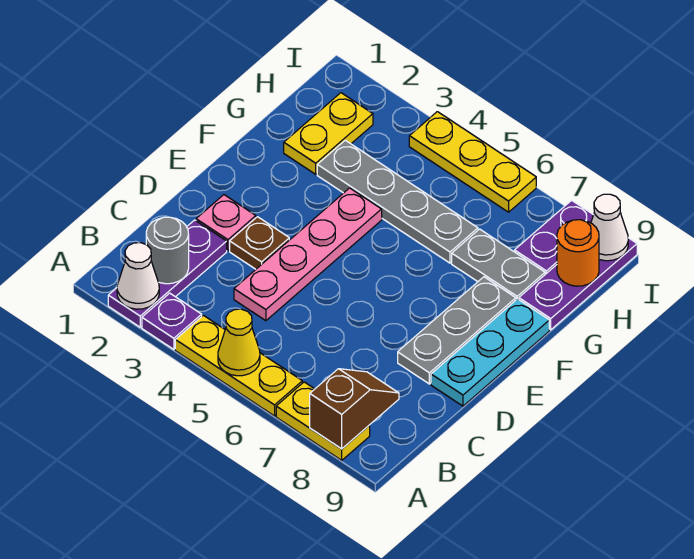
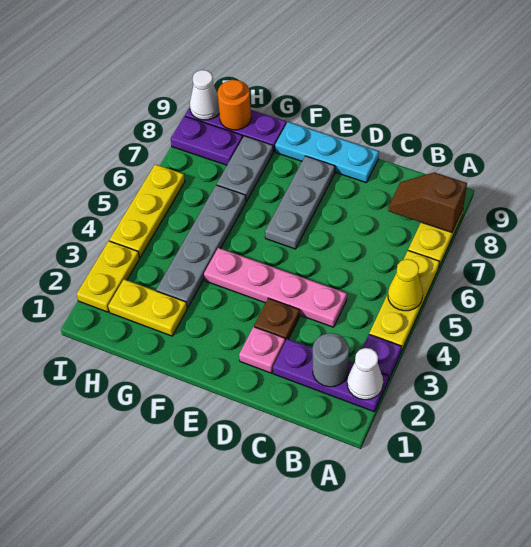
grey plate D8:F8 level 1 -> grey plate E6:E8 level 1
none -> yellow plate I2:I3 level 1

